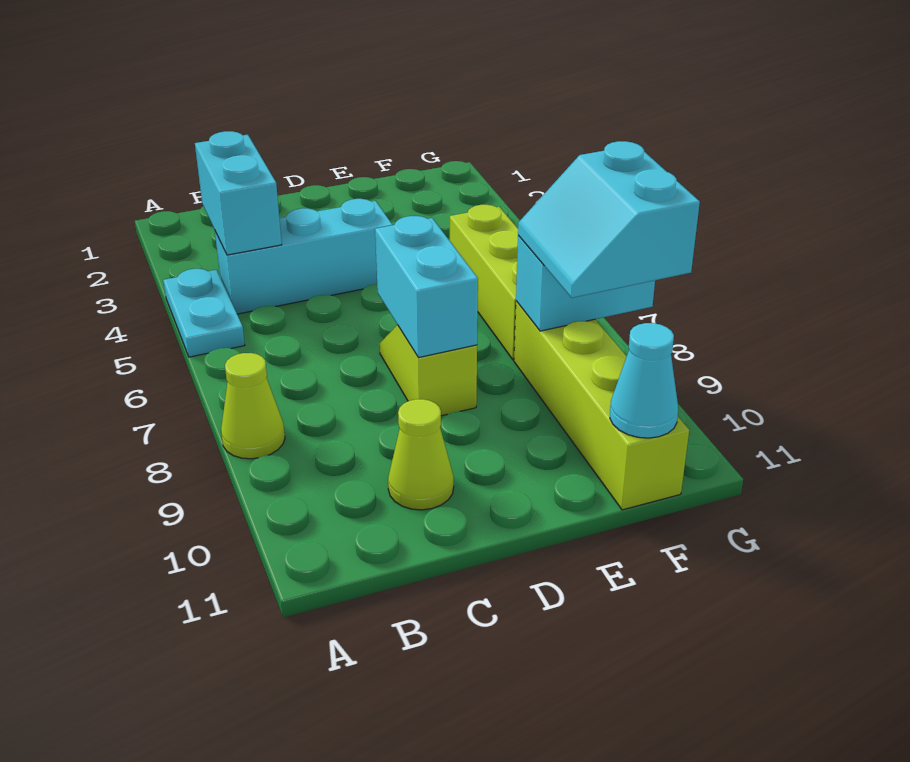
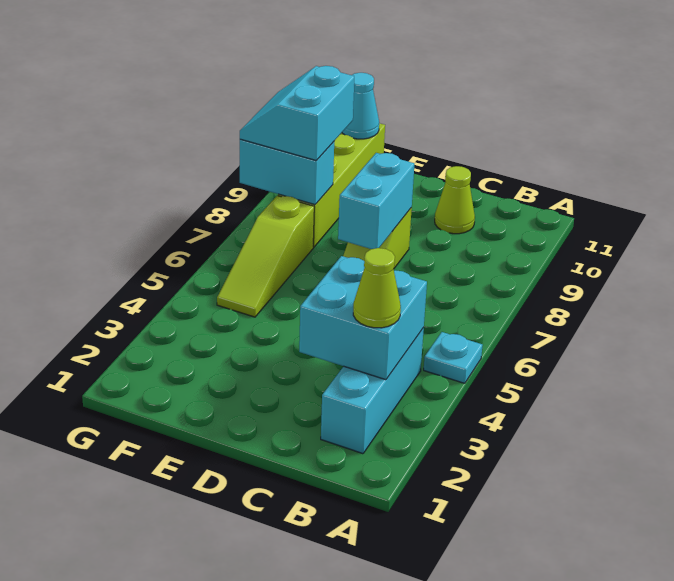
cyan plate A4:A5 level 1 -> cyan plate A5 level 1
lime cone A8 level 1 -> lime cone B3 level 3
cyan brick B3:B4 level 2 -> cyan brick B3:C4 level 2
cyan brick B4:D4 level 1 -> cyan brick B2:B4 level 1
lime brick F5:F7 level 1 -> lime slope F5:F7 level 1 top 7
cyan slope F8:G9 level 3 top G -> cyan slope F8:G9 level 3 top F

